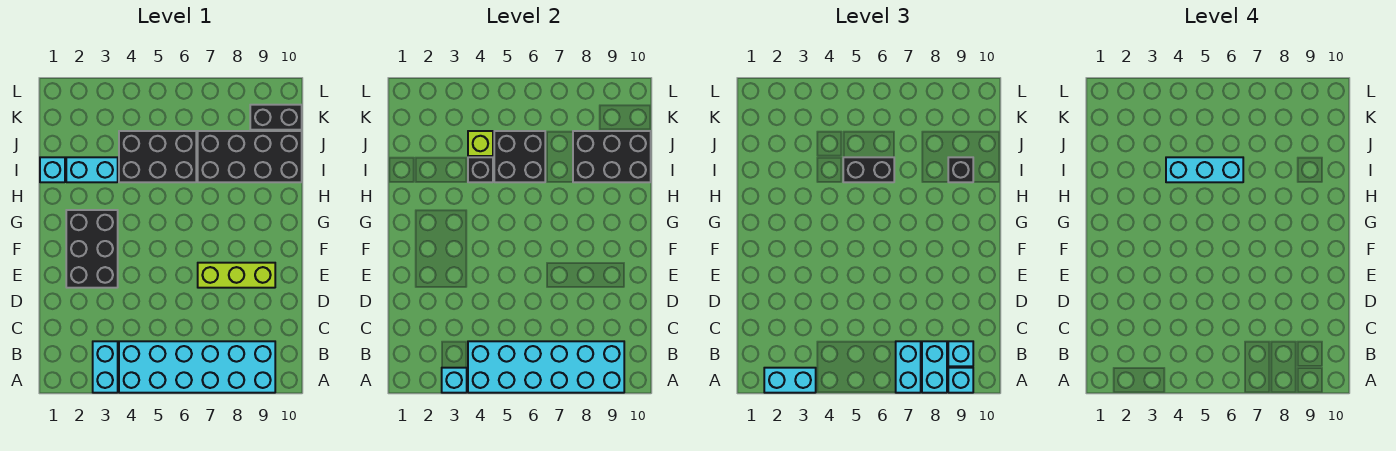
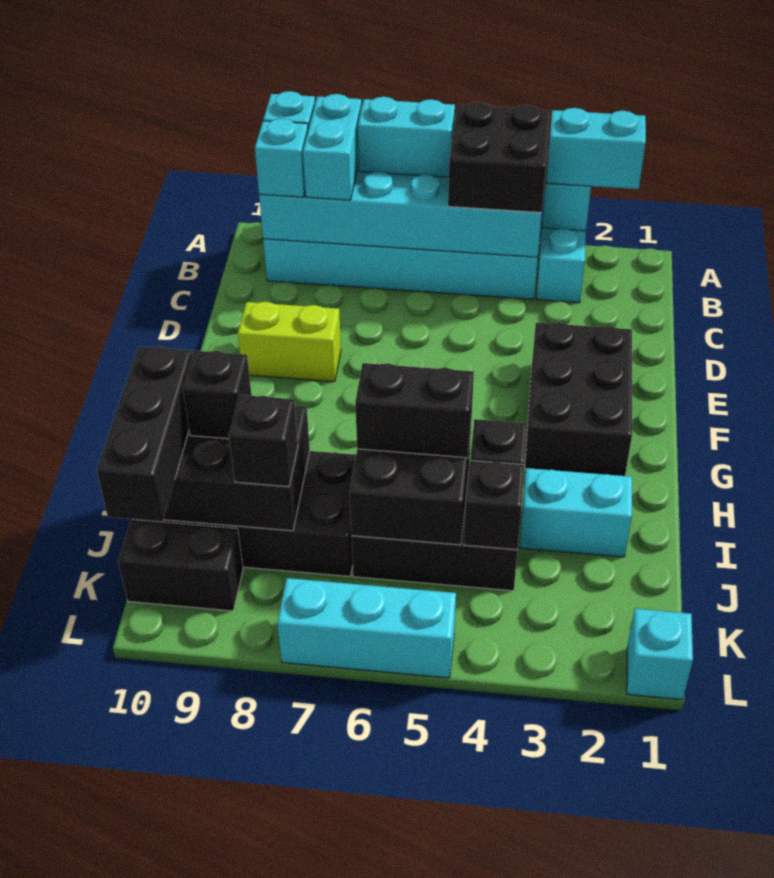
none -> black brick A4:B5 level 3
cyan brick A7:B7 level 3 -> cyan brick A6:A7 level 3
lime brick E7:E9 level 1 -> lime brick E8:E9 level 1
cyan brick I1 level 1 -> cyan brick L1 level 1
cyan brick I4:I6 level 4 -> cyan brick L5:L7 level 1
none -> black brick I10:K10 level 3
lime brick J4 level 2 -> black brick J4 level 2
none -> black brick J8 level 3

